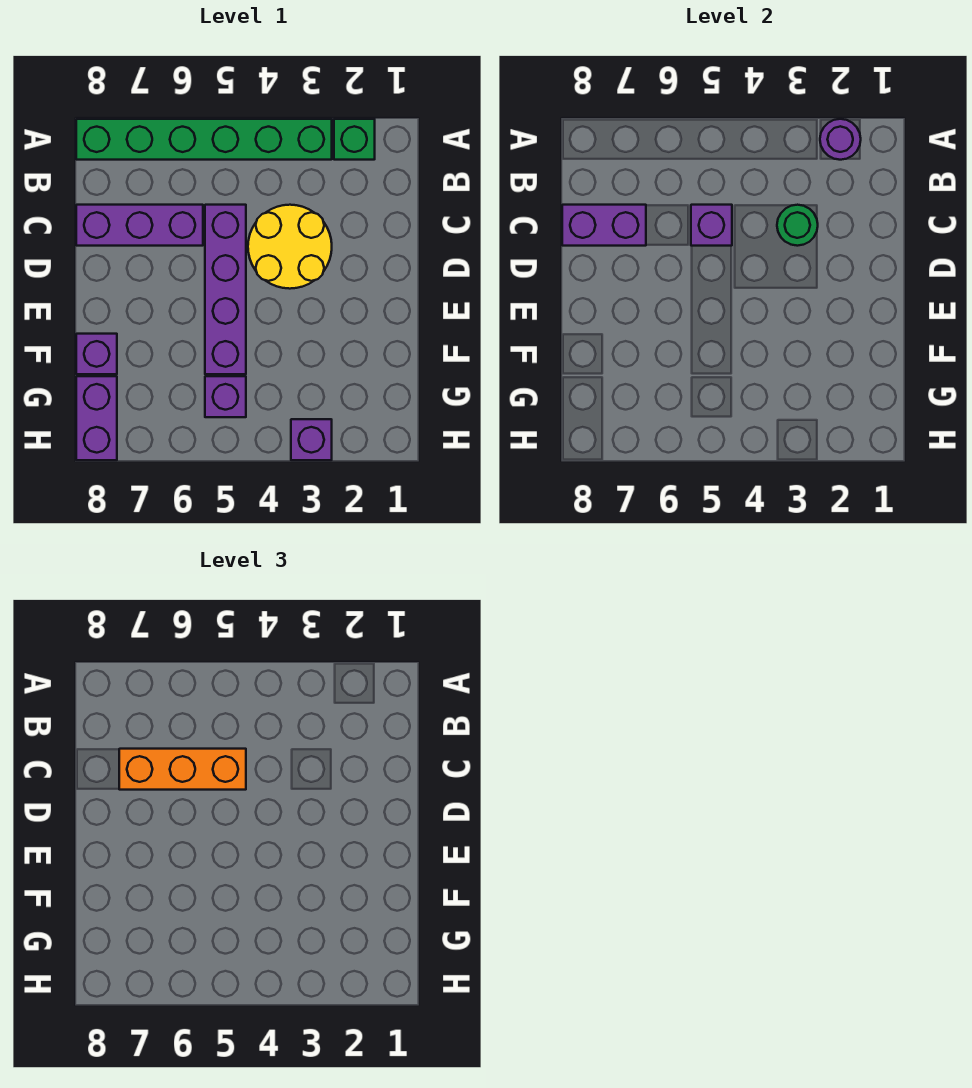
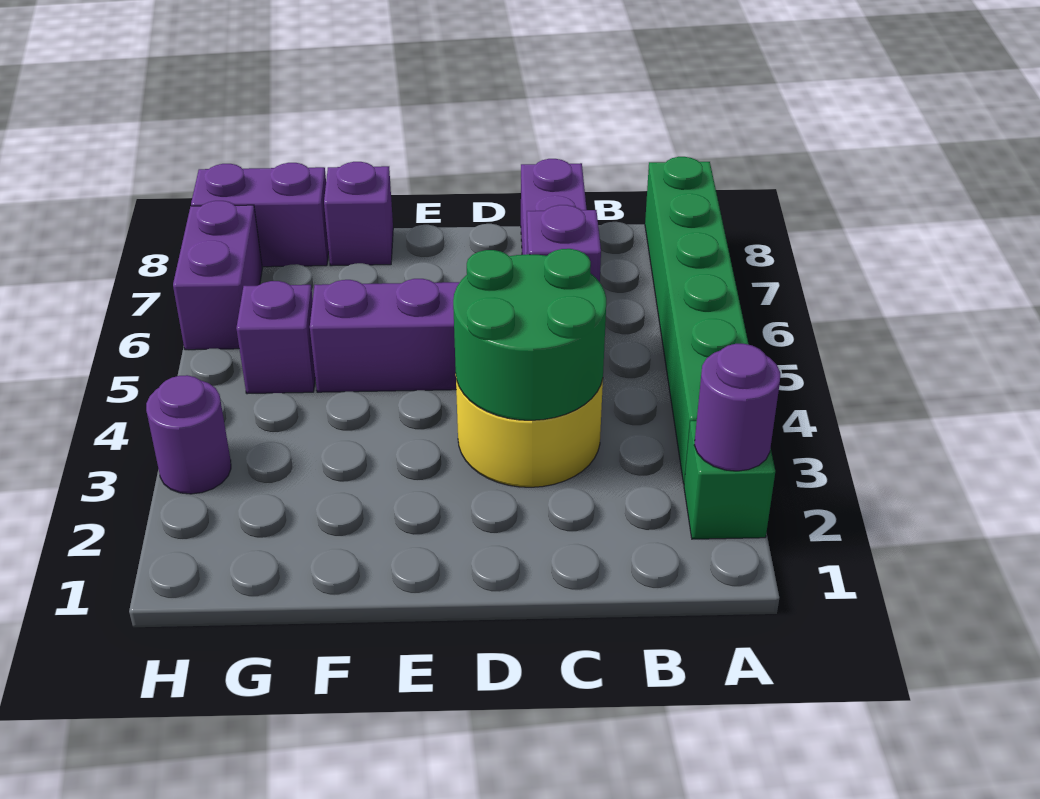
green round brick C3 level 2 -> green round brick C3:D4 level 2
orange brick C5:C7 level 3 -> none
purple brick C7:C8 level 2 -> purple brick H6:H7 level 1
purple brick H3 level 1 -> purple round brick H3 level 1

